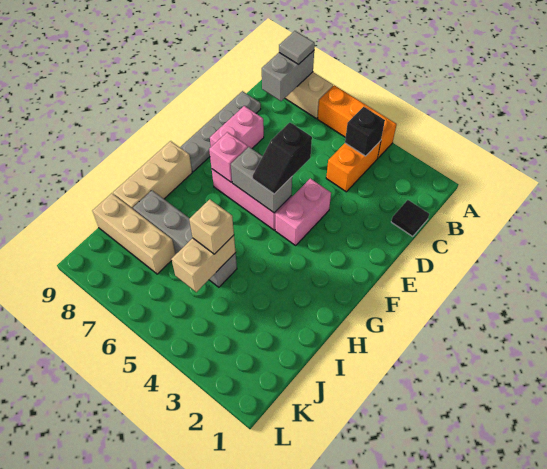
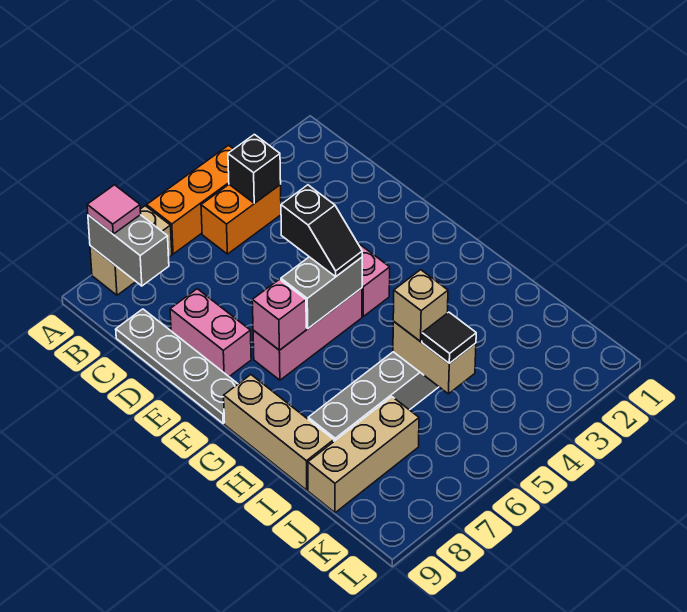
grey tile A8 level 3 -> pink tile A8 level 3
orange brick B4:C4 level 1 -> orange brick B4:B5 level 1
black tile C1 level 1 -> black tile J5 level 3

